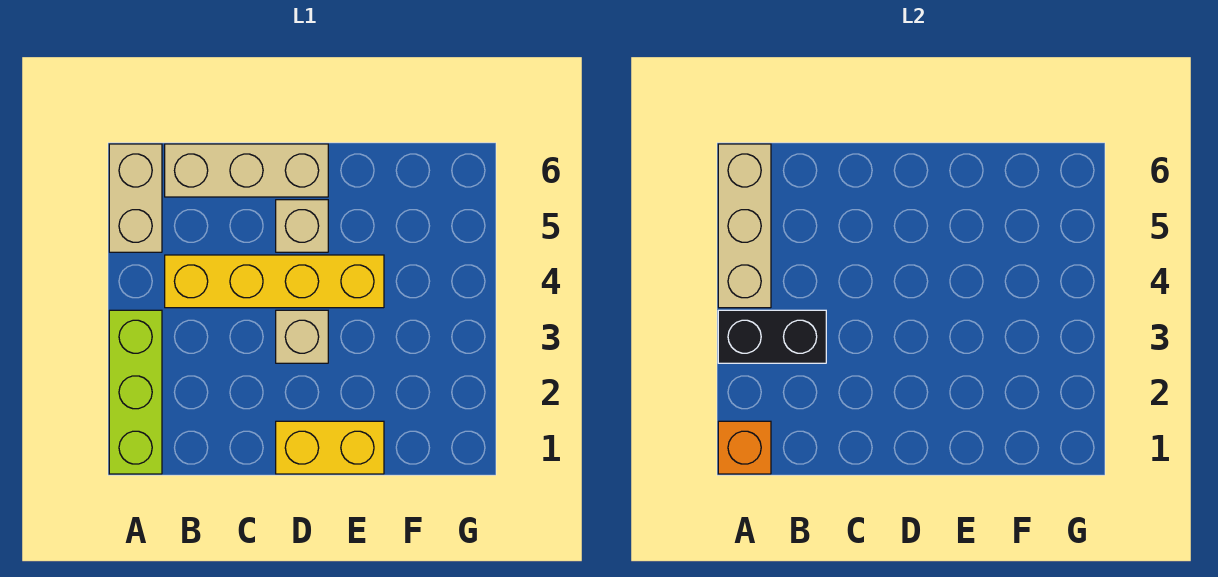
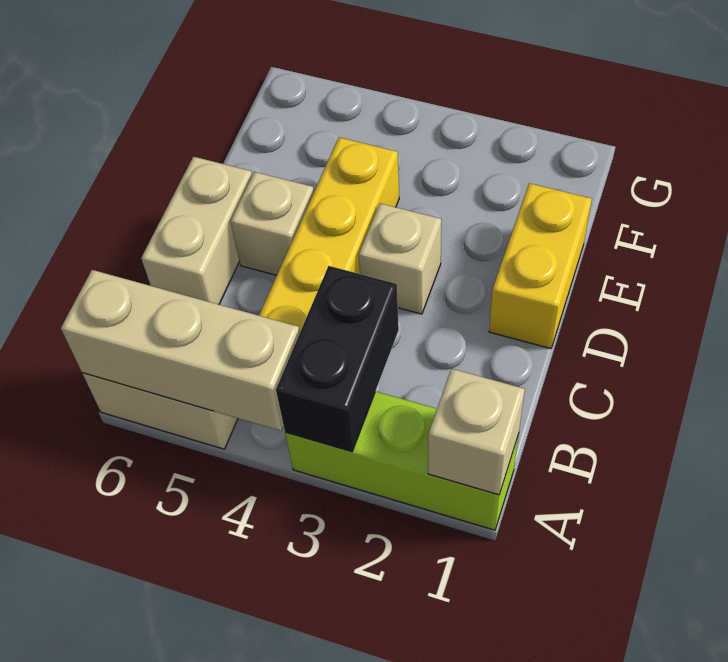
orange brick A1 level 2 -> tan brick A1 level 2
tan brick B6:D6 level 1 -> tan brick C6:D6 level 1

